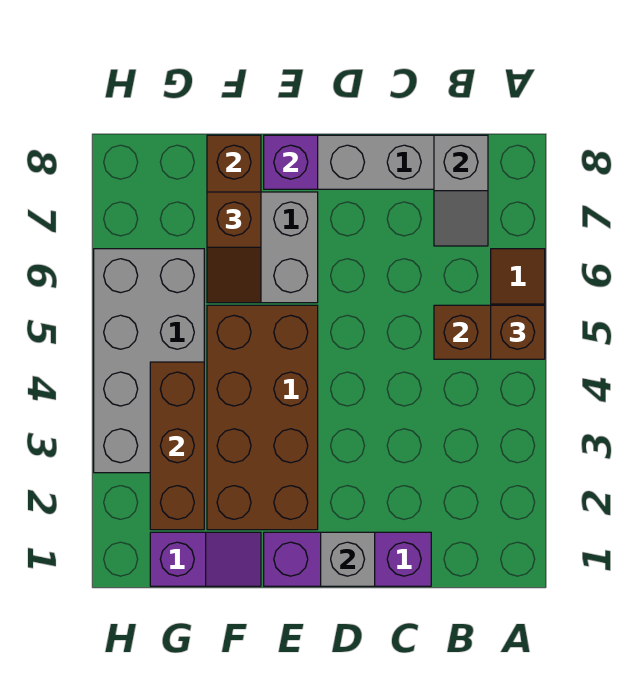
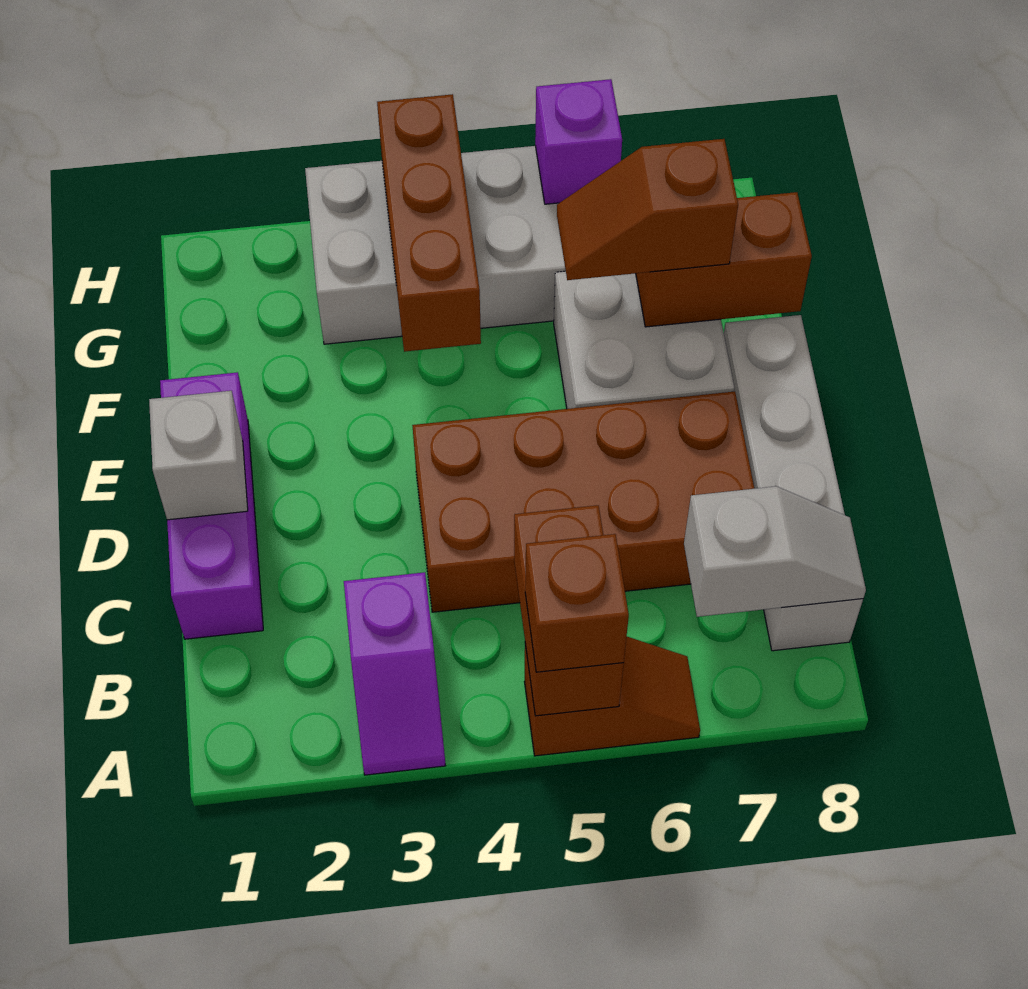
grey slope B7:B8 level 2 top 8 -> grey slope B7:B8 level 2 top 7
brown brick E2:F5 level 1 -> brown brick C4:D7 level 1
purple brick E8 level 2 -> purple brick H6 level 2
purple slope F1:G1 level 1 top G -> purple slope A3:B3 level 1 top B
brown brick G2:G4 level 2 -> brown brick F4:H4 level 2

